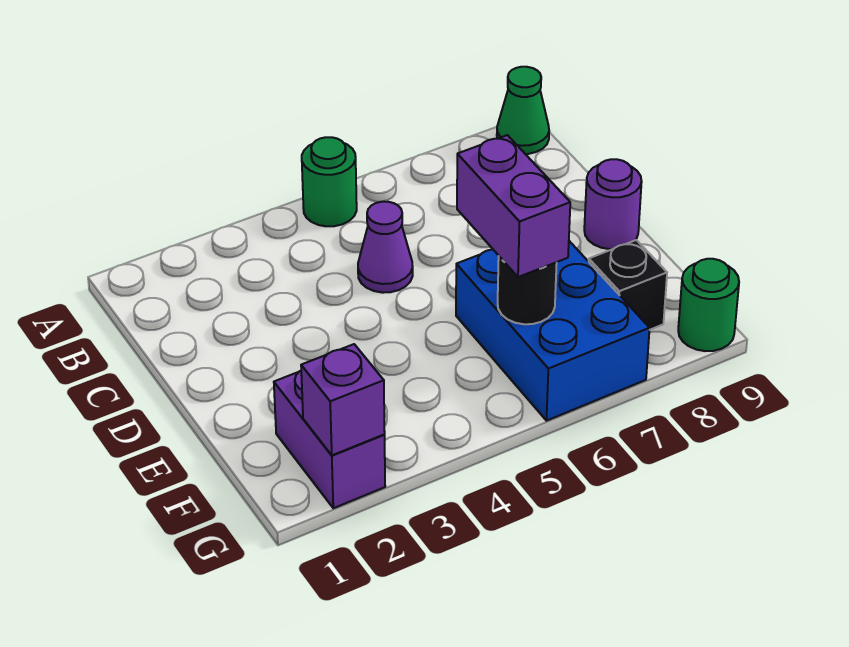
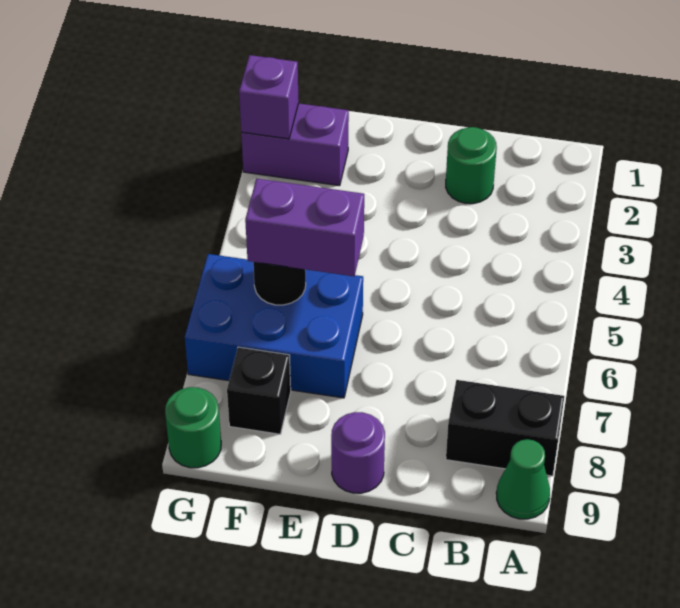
green round brick A5 level 1 -> green round brick C2 level 1
none -> black brick A8:B8 level 1
purple cone C5 level 1 -> none

